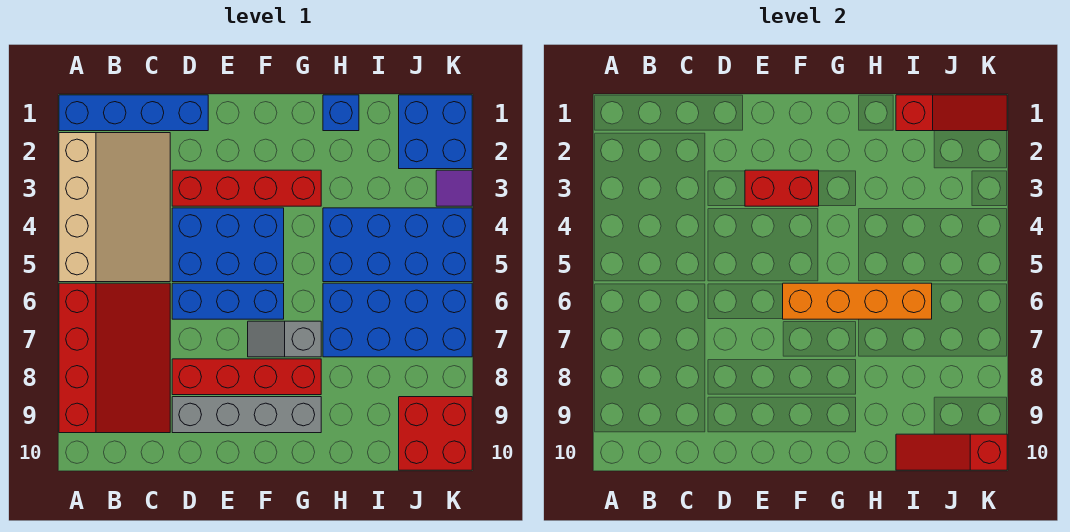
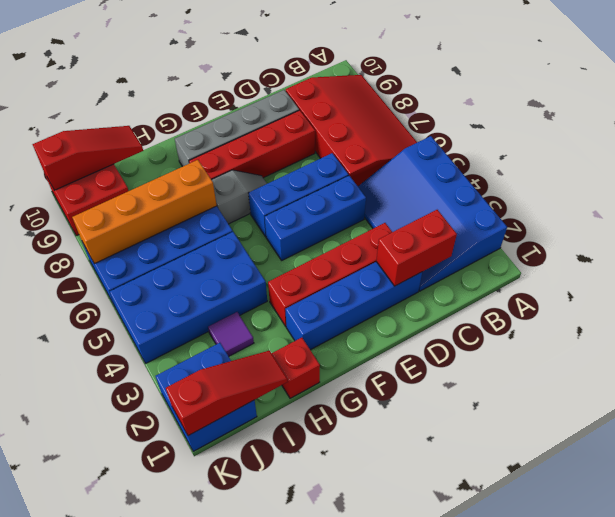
blue brick A1:D1 level 1 -> blue brick D2:G2 level 1
tan slope A2:C5 level 1 top A -> blue slope A2:C5 level 1 top A
red slope A6:C9 level 1 top A -> red slope A6:C9 level 1 top C
blue brick D4:F5 level 1 -> blue brick D5:F5 level 1
red brick E3:F3 level 2 -> red brick C2:D2 level 2
orange brick F6:I6 level 2 -> orange brick H7:K7 level 2
blue brick H1 level 1 -> red brick H1 level 1
red slope I1:K1 level 2 top I -> red slope I1:K1 level 2 top K
purple tile K3 level 1 -> purple tile I3 level 1

